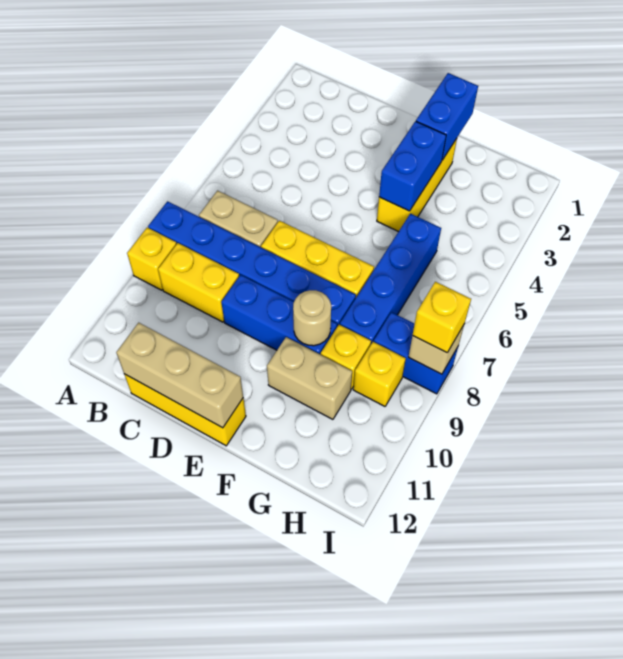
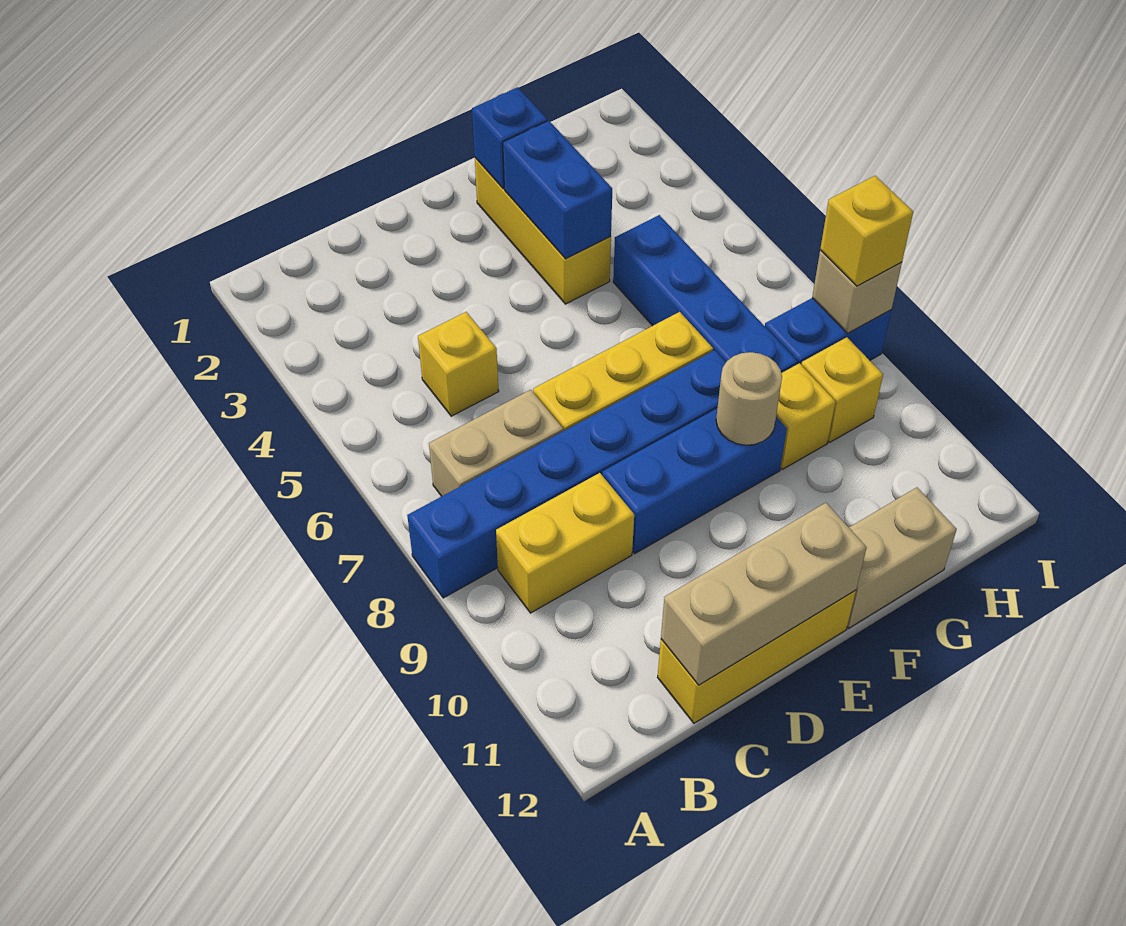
yellow brick A9 level 1 -> yellow brick C5 level 1
blue brick F1:F2 level 2 -> blue brick F2 level 2
tan brick F10:G10 level 1 -> tan brick F12:G12 level 1

